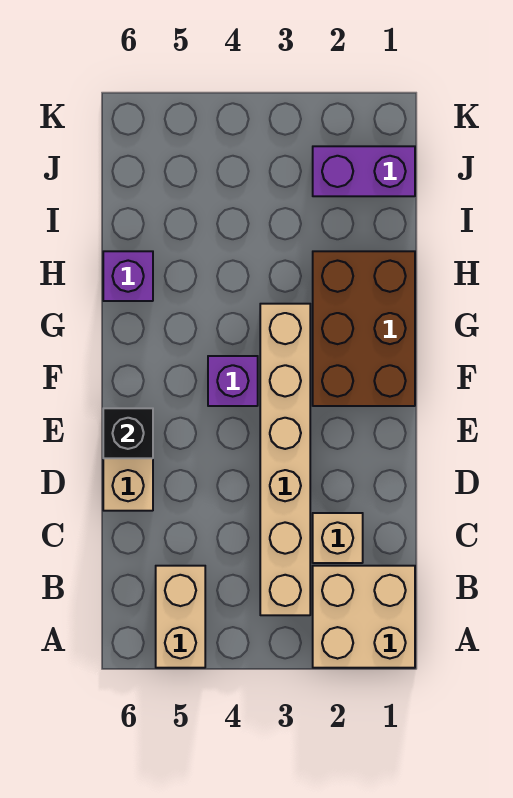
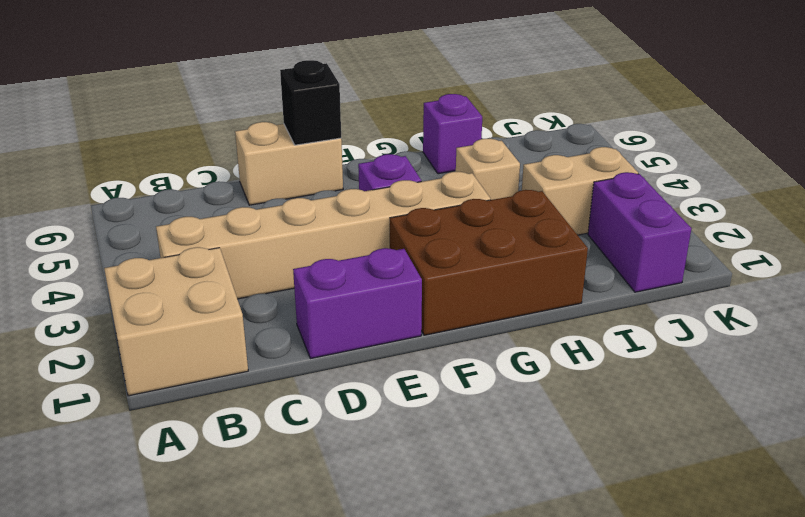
tan brick A5:B5 level 1 -> tan brick I3:J3 level 1
tan brick C2 level 1 -> tan brick H4 level 1
none -> purple brick D1:E1 level 1

